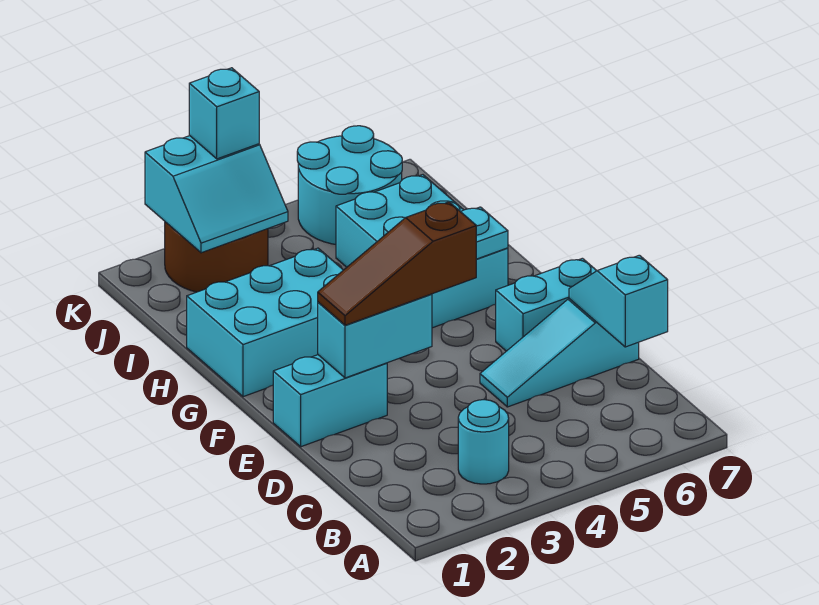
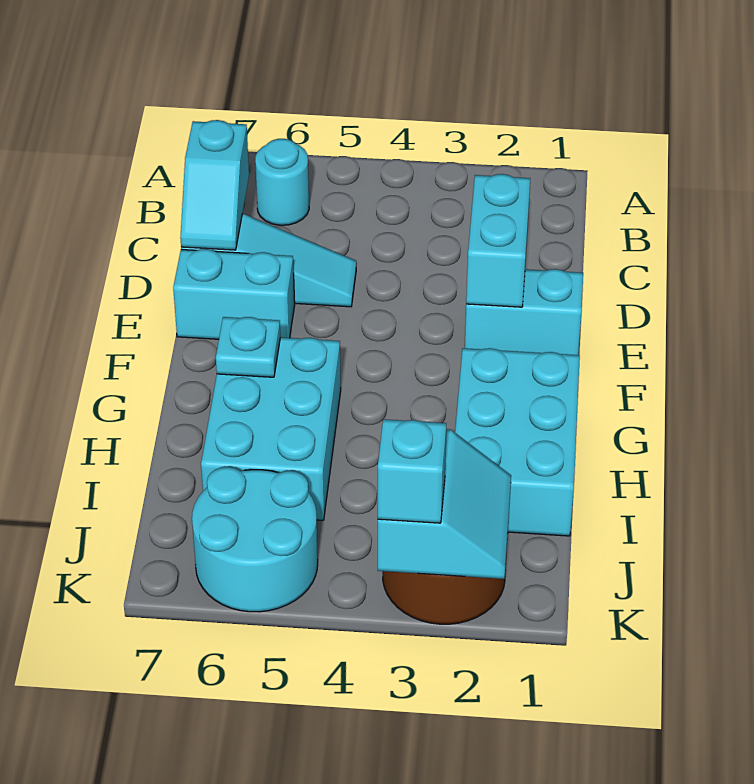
cyan round brick B3 level 1 -> cyan round brick B6 level 1
cyan brick E2:E3 level 2 -> cyan brick D2:E2 level 2
brown slope E2:E4 level 3 top 4 -> none
cyan brick G1:H3 level 1 -> cyan brick G1:I2 level 1
cyan slope J2:K3 level 2 top K -> cyan slope J2:K3 level 2 top 3

